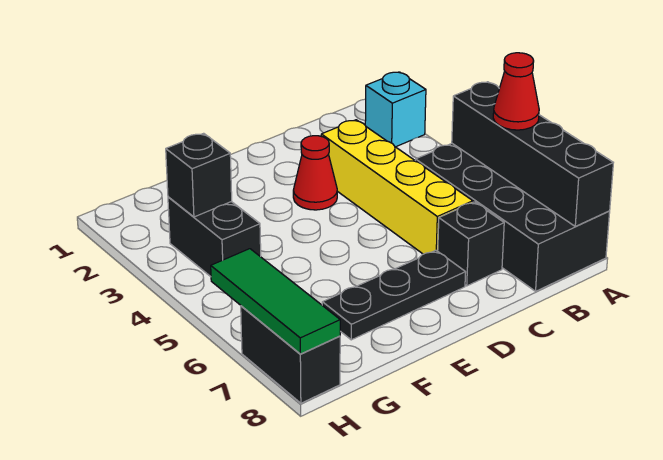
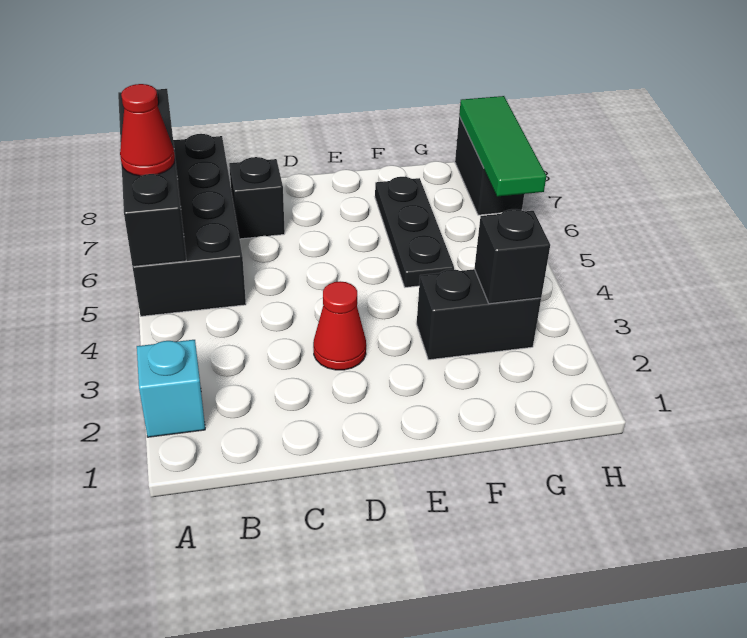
yellow brick C3:C6 level 1 -> none
black plate D7:F7 level 1 -> black plate F5:F7 level 1
black brick G3:G4 level 1 -> black brick F3:G3 level 1

